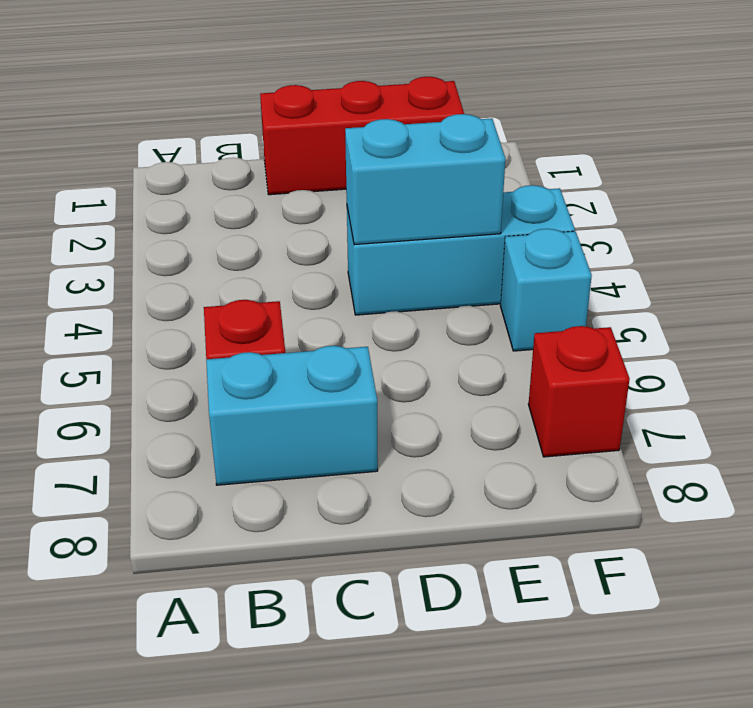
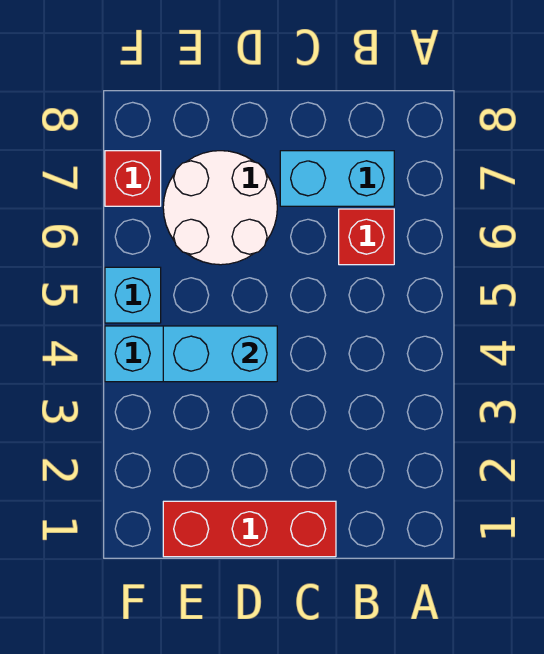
none -> white round brick D6:E7 level 1

